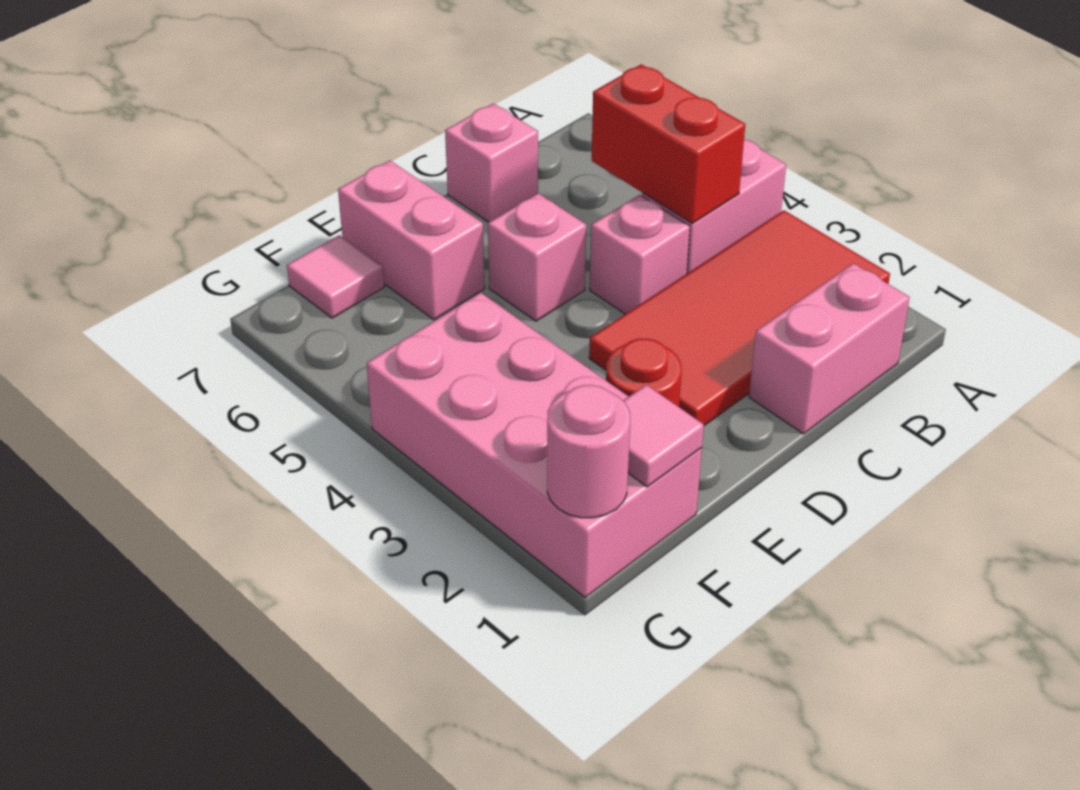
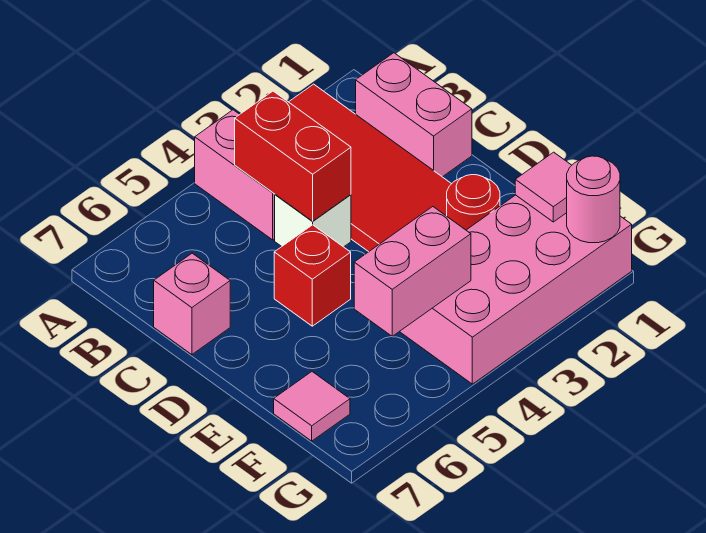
red brick B4:B5 level 2 -> red brick B4:C4 level 2
pink brick C4 level 1 -> white brick C4 level 1
pink brick D5 level 1 -> red brick D5 level 1
pink brick E6:E7 level 1 -> pink brick F4:F5 level 2

